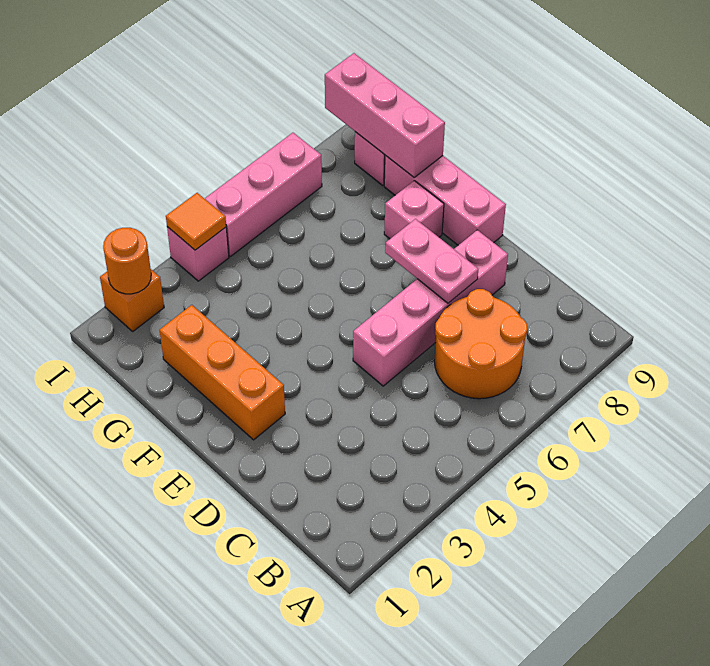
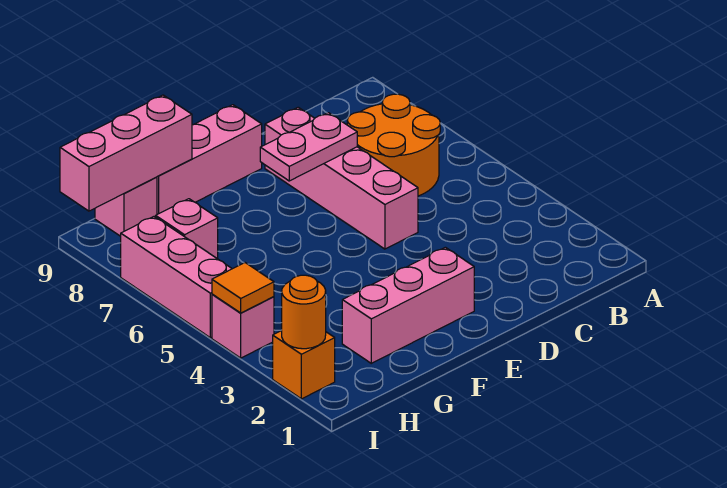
orange brick E2:G2 level 1 -> pink brick E2:G2 level 1
pink brick F8 level 1 -> pink brick H7 level 1

